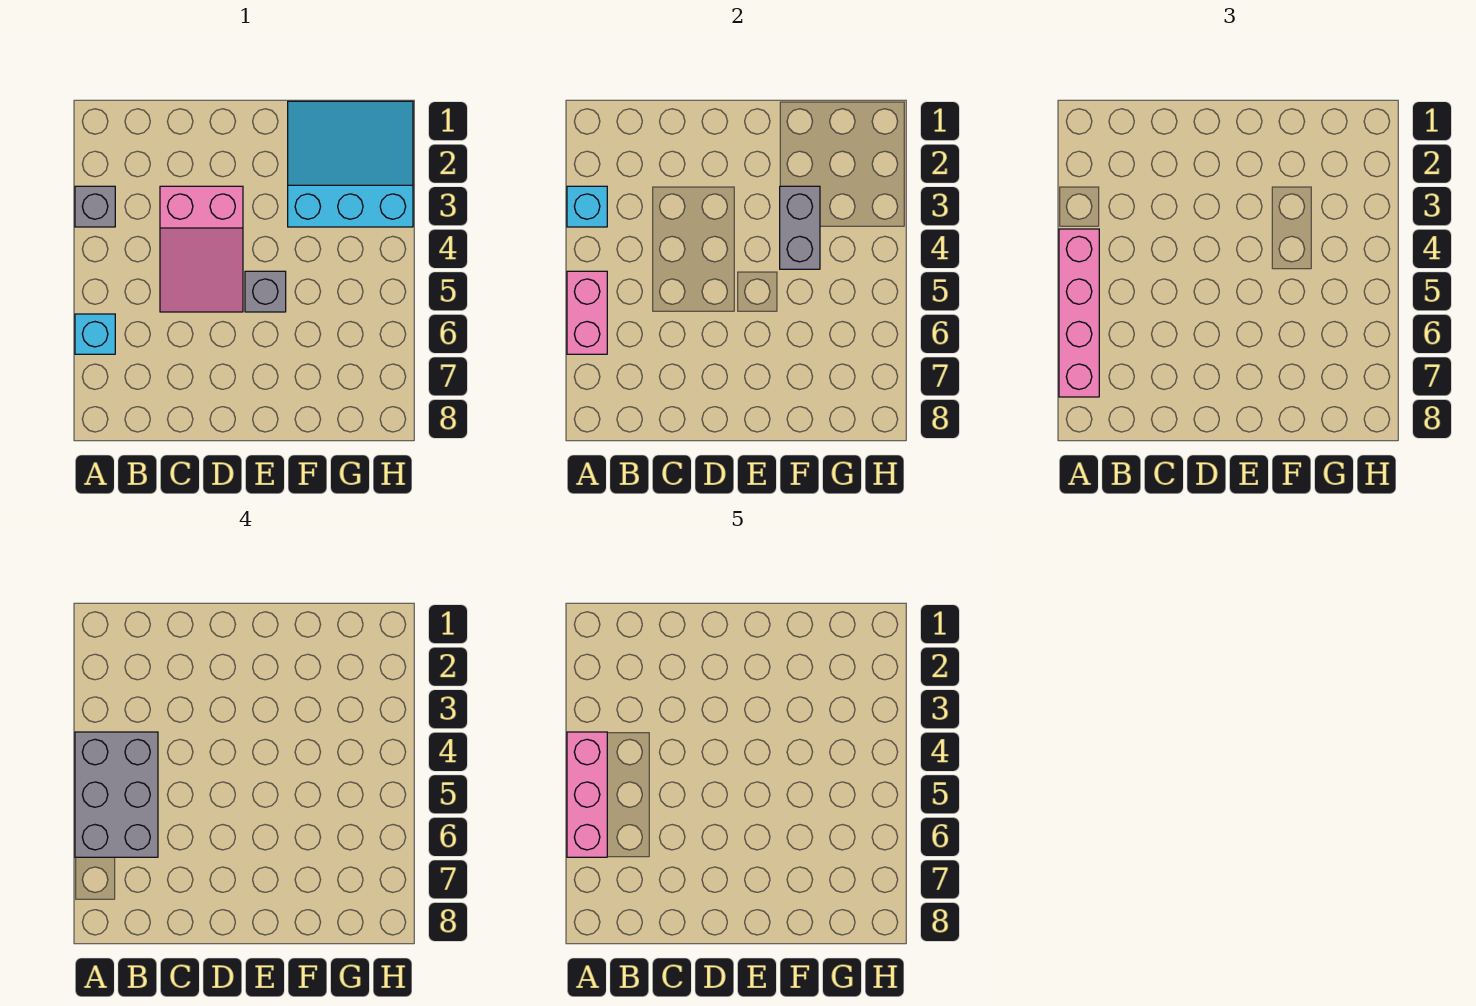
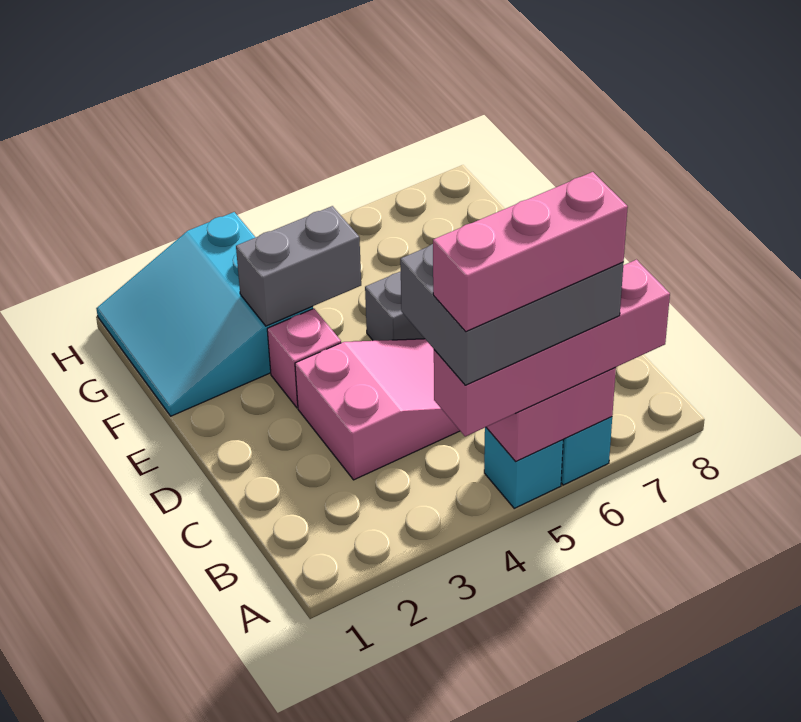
grey brick A3 level 1 -> none
cyan brick A3 level 2 -> cyan brick A5 level 1
none -> pink brick E3 level 1

